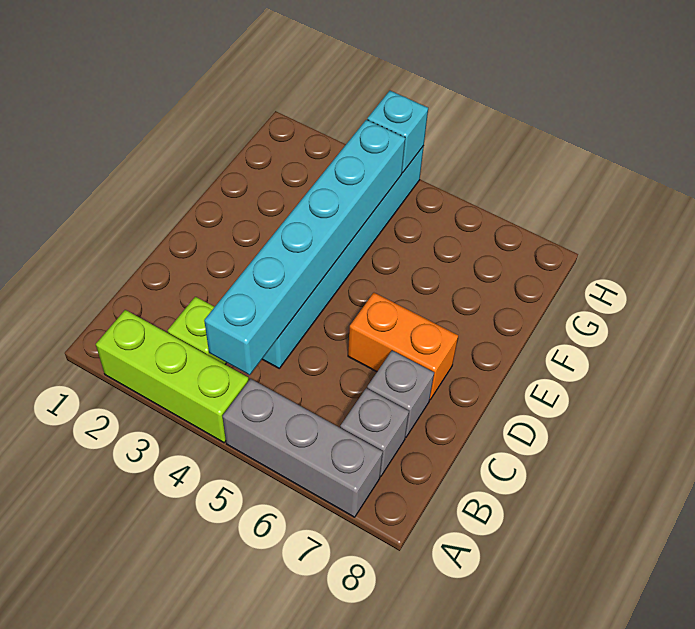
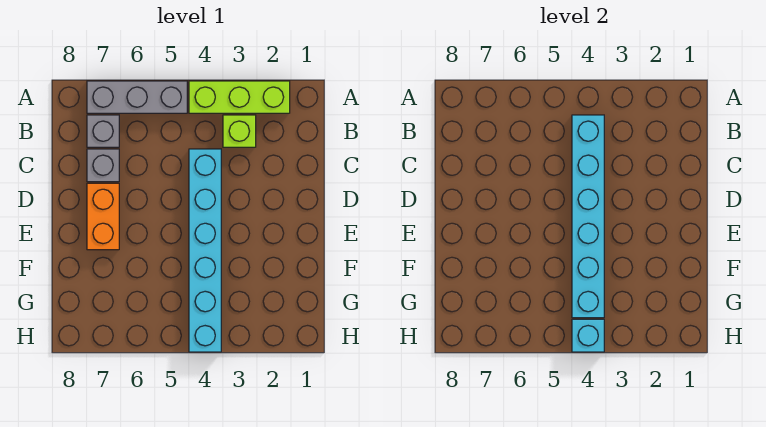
orange brick D6:D7 level 1 -> orange brick D7:E7 level 1

